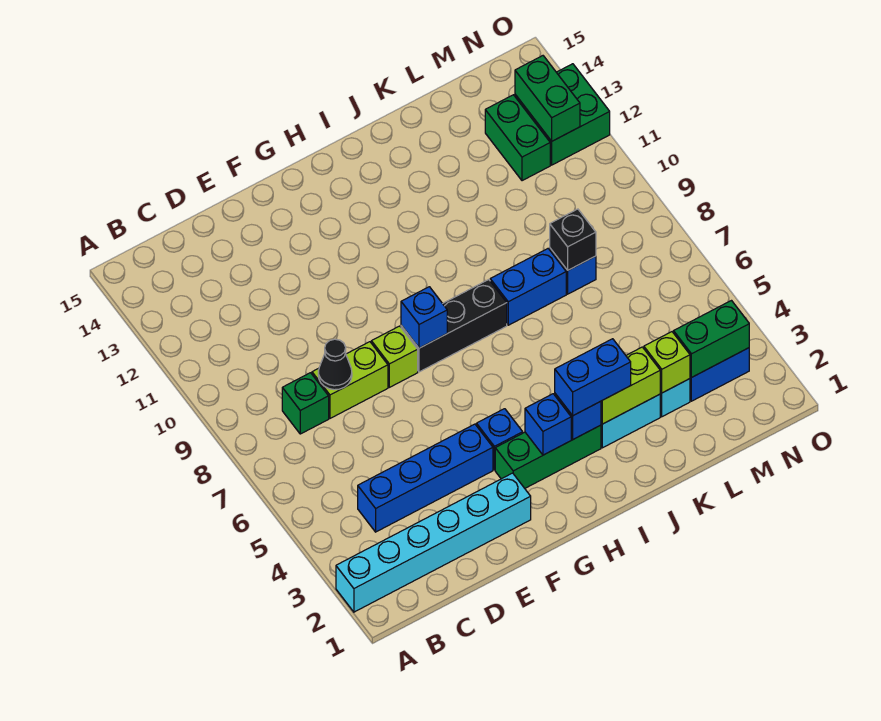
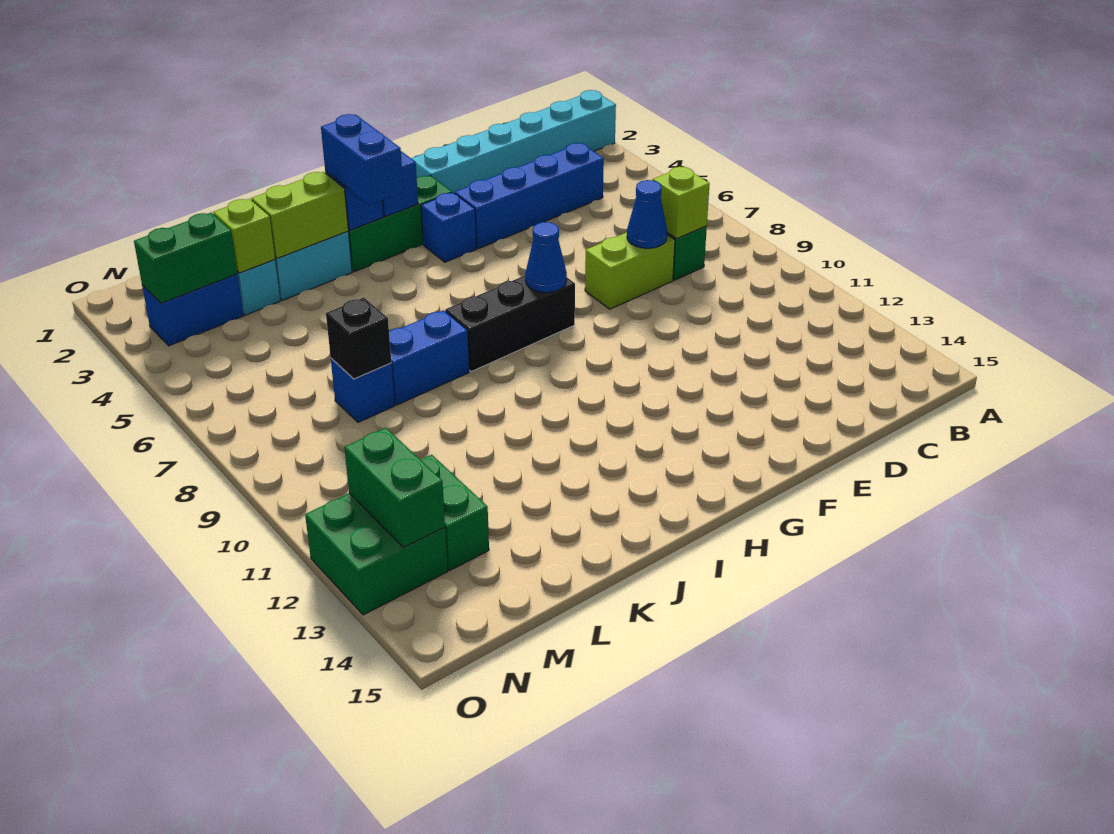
black cone D8 level 2 -> blue cone D8 level 2
lime brick F8 level 1 -> lime brick C8 level 2
blue brick G8 level 2 -> blue cone G8 level 2
blue brick I3:J3 level 3 -> blue brick I3:I4 level 3

